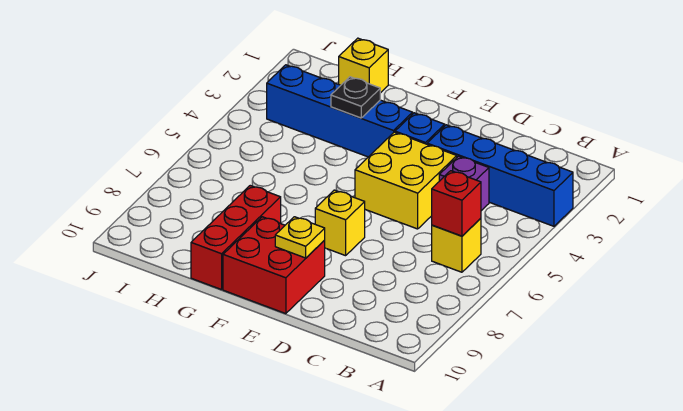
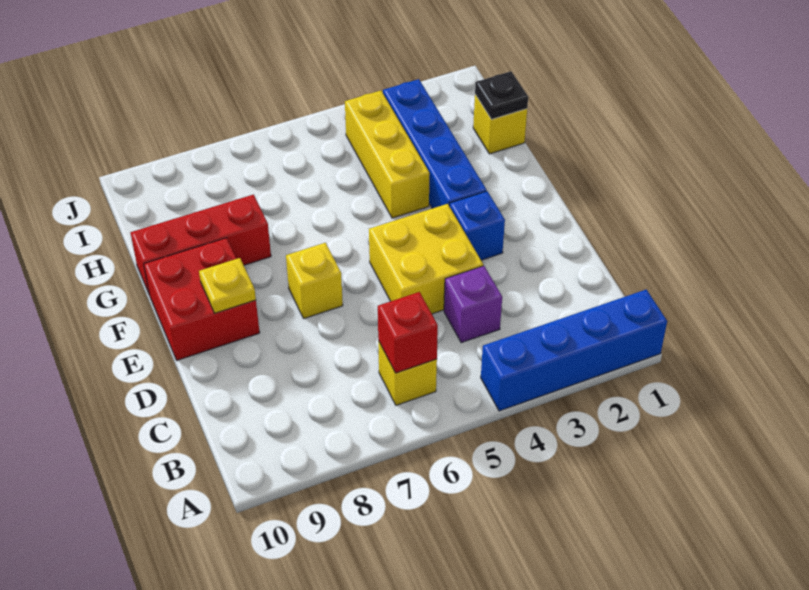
blue brick A3:D3 level 1 -> blue brick A1:A4 level 1
black plate G3 level 2 -> black plate H1 level 2
none -> yellow brick G4:I4 level 1

